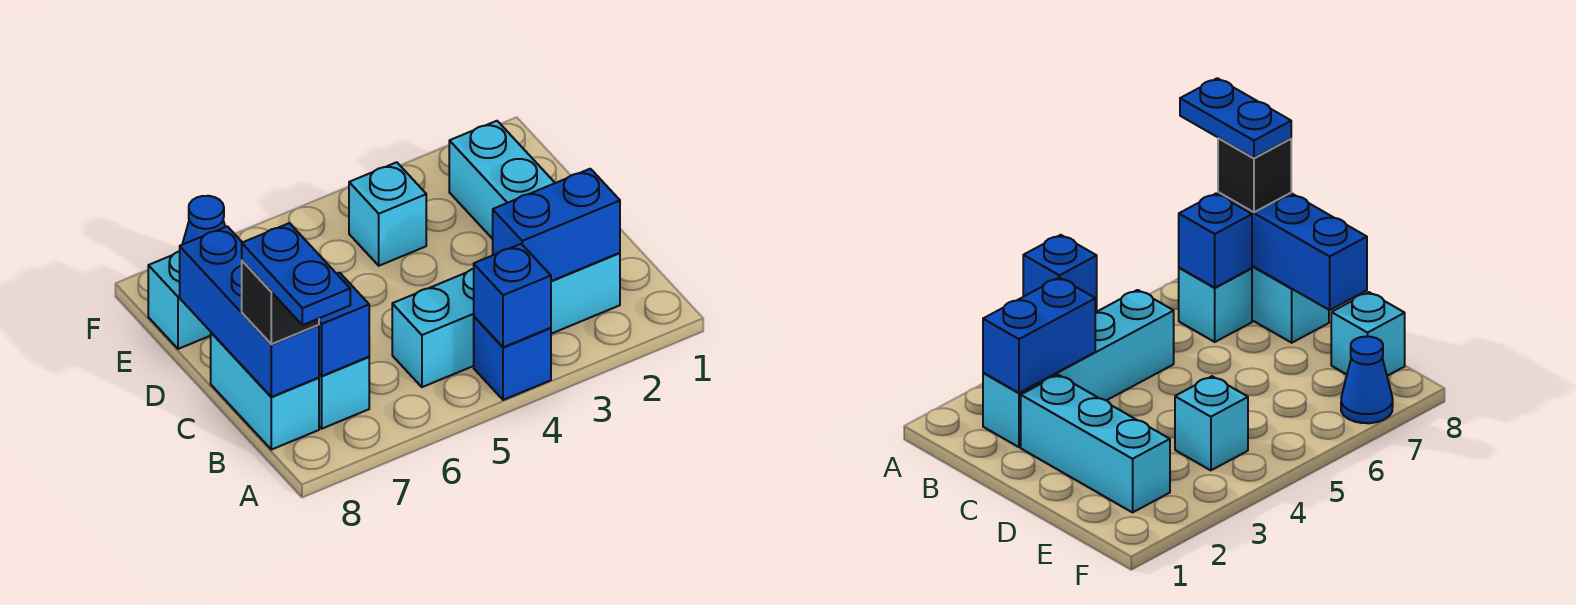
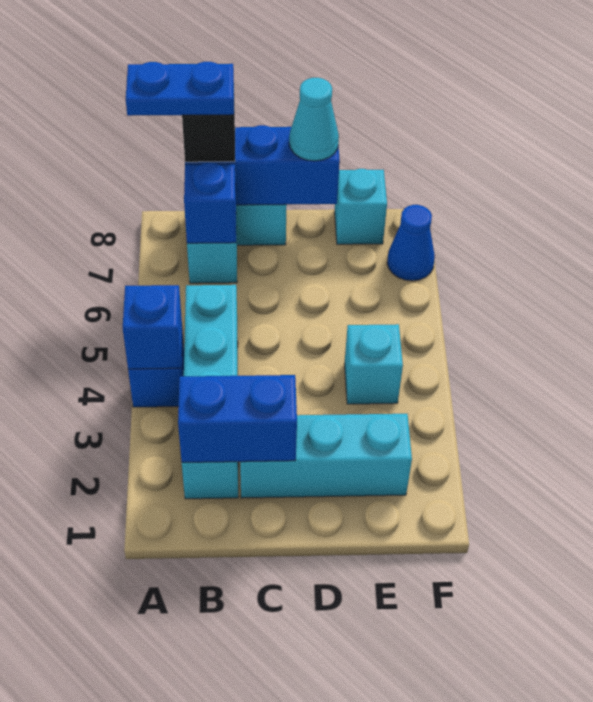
blue brick B2:B3 level 2 -> blue brick B2:C2 level 2
none -> cyan cone D8 level 3

